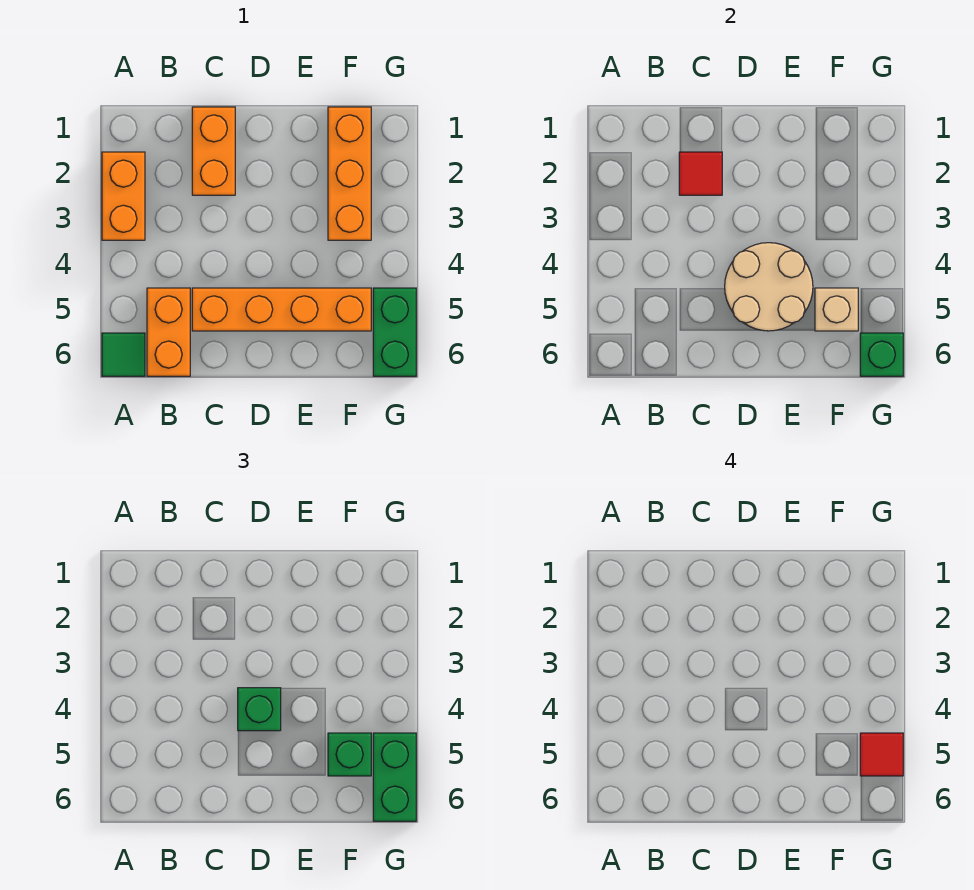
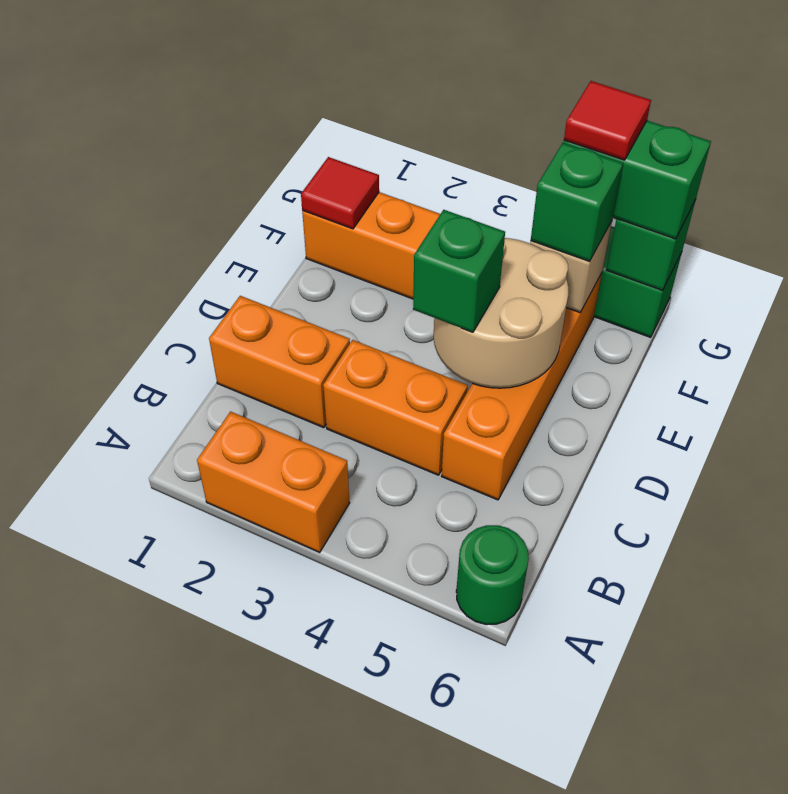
green tile A6 level 1 -> green round brick A6 level 1
orange brick B5:B6 level 1 -> orange brick C3:C4 level 1
red tile C2 level 2 -> red tile F1 level 2

